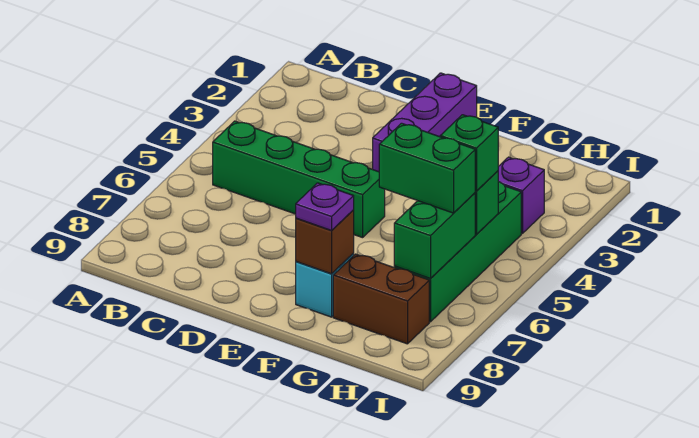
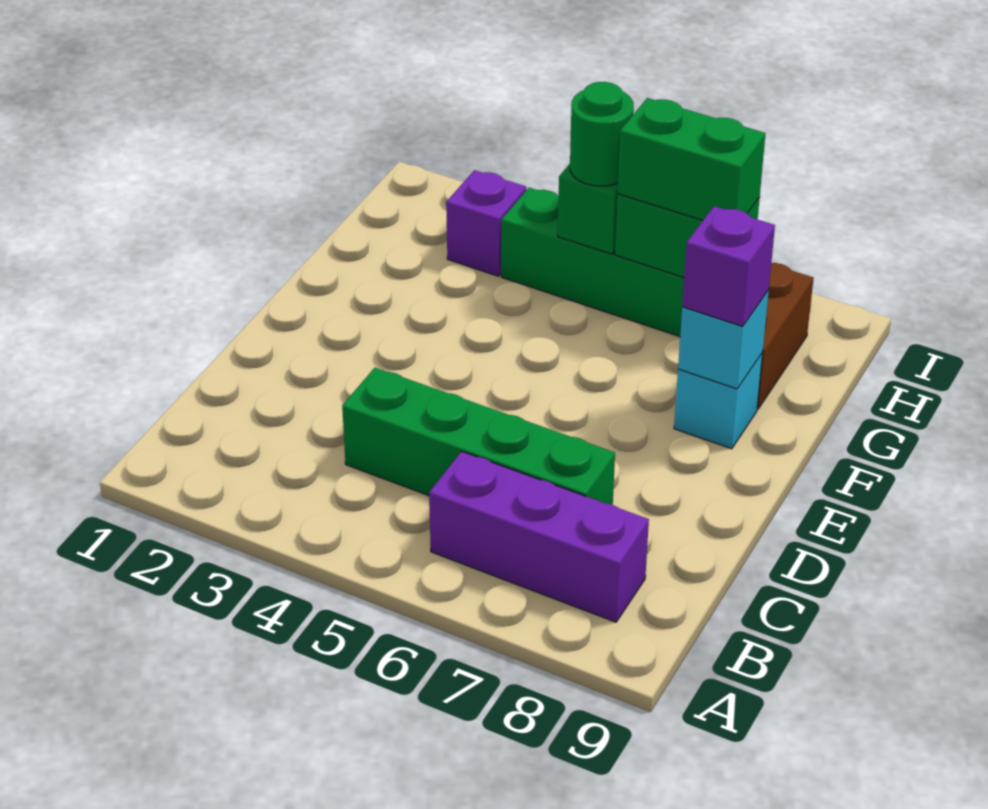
green brick B5:E5 level 1 -> green brick C4:C7 level 1
purple brick E1:E3 level 1 -> purple brick B6:B8 level 1
brown brick F8 level 2 -> cyan brick F8 level 2
purple plate F8 level 3 -> purple brick F8 level 3
green brick G6:H6 level 3 -> green brick H6:H7 level 3
green brick H5 level 3 -> green round brick H5 level 3

